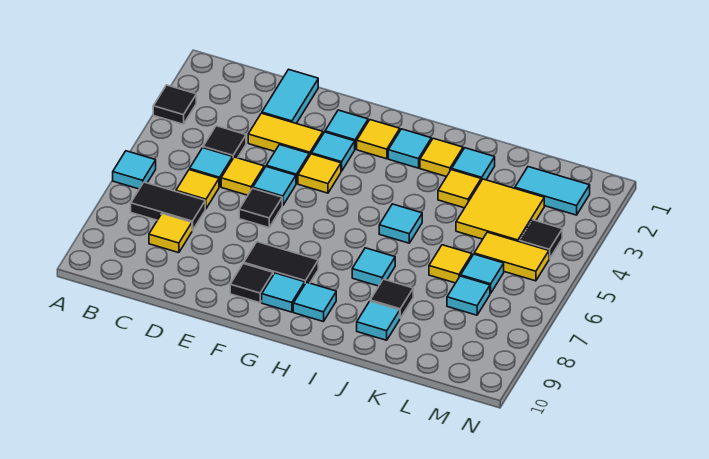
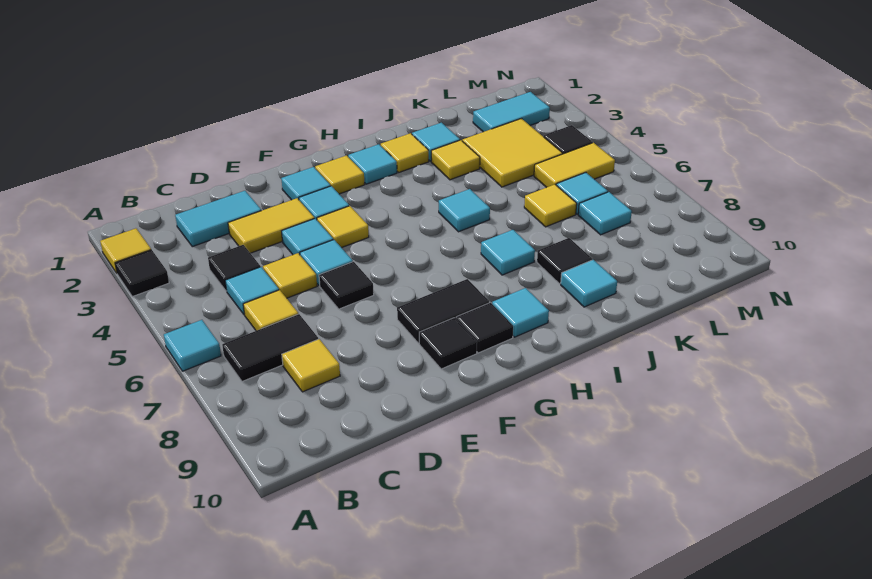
none -> yellow tile A2 level 1
cyan tile D1:D2 level 1 -> cyan tile C2:D2 level 1
cyan tile G9 level 1 -> black tile G9 level 1

